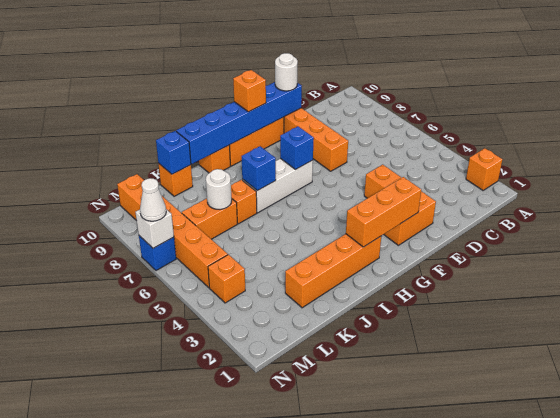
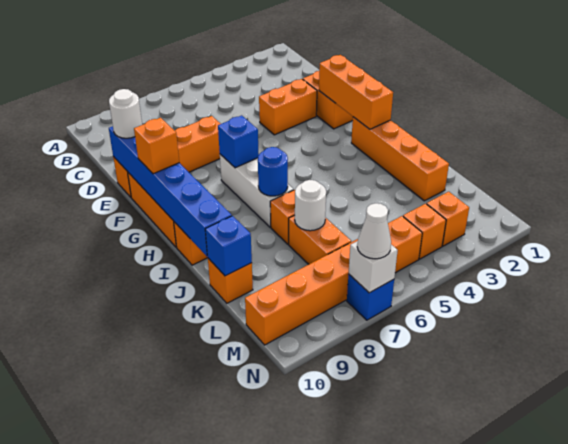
orange brick A2 level 1 -> orange brick M3 level 1
blue brick I7 level 2 -> blue round brick I7 level 2

